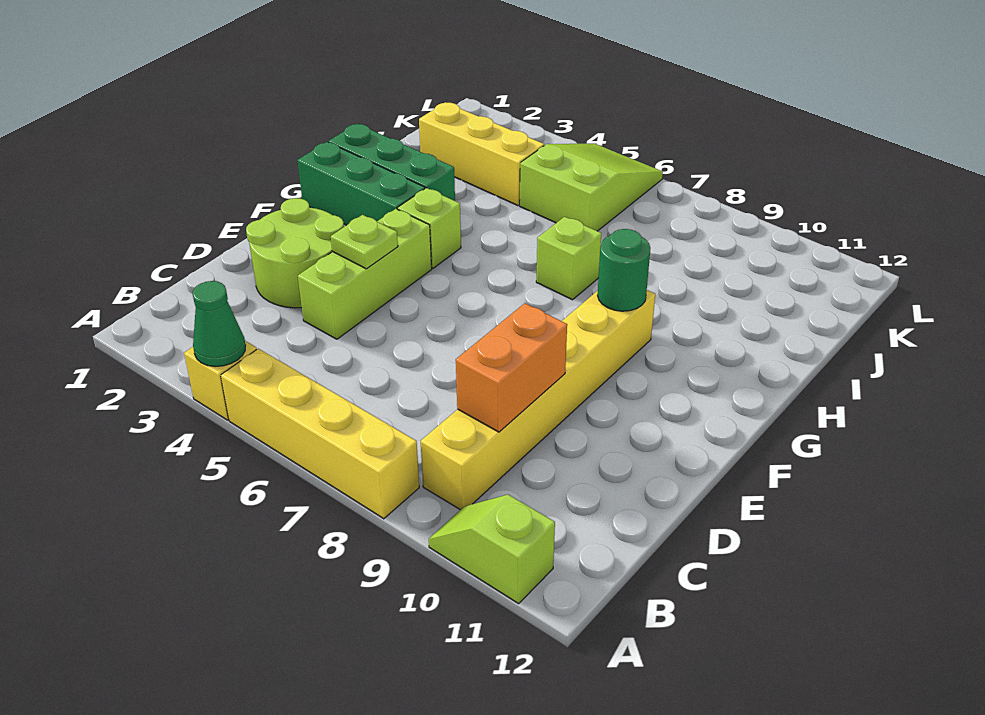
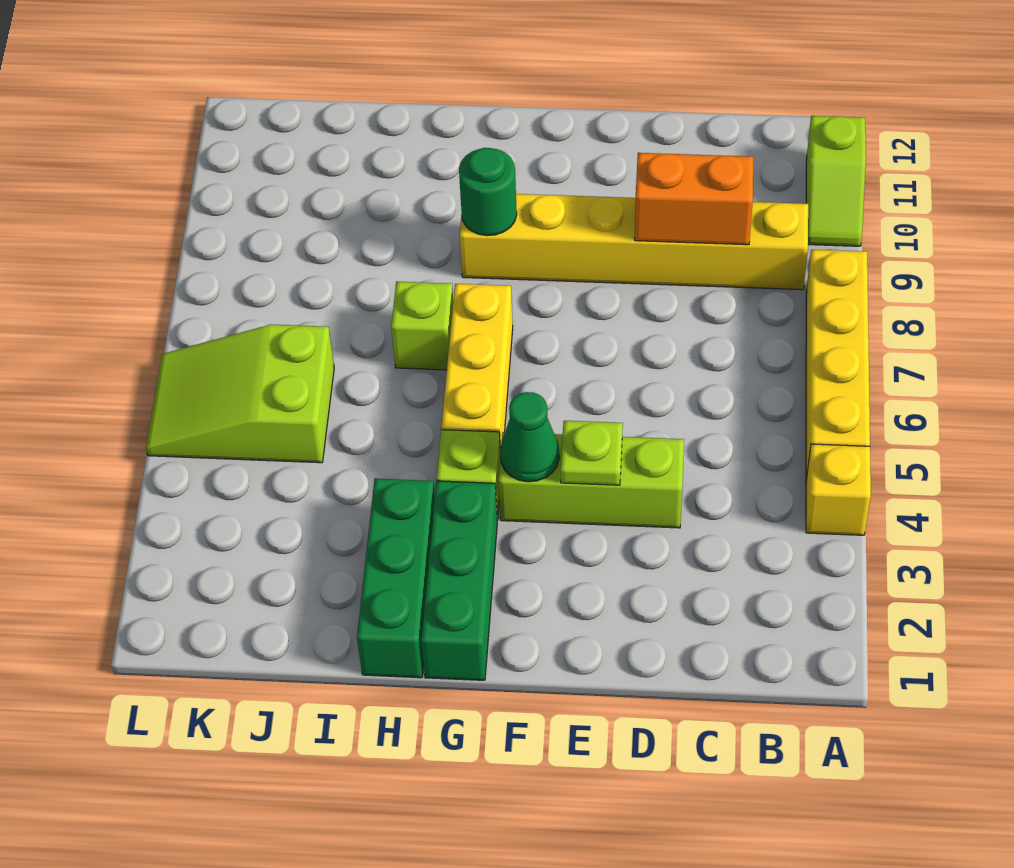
green cone A4 level 2 -> green cone F4 level 2
lime round brick D2:E3 level 1 -> none
yellow brick J2:J4 level 1 -> yellow brick G5:G7 level 1

